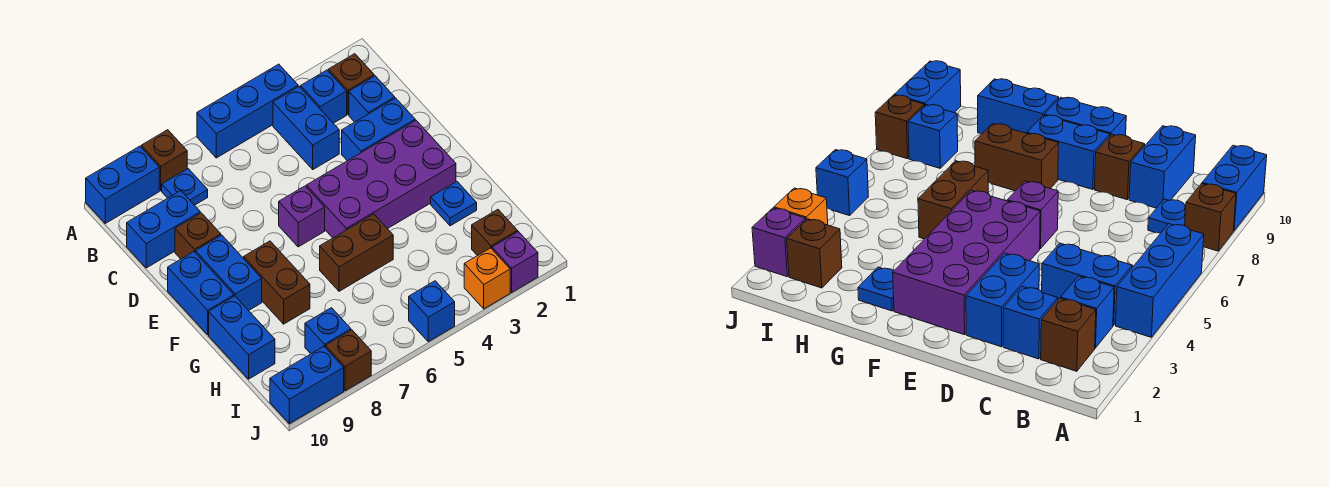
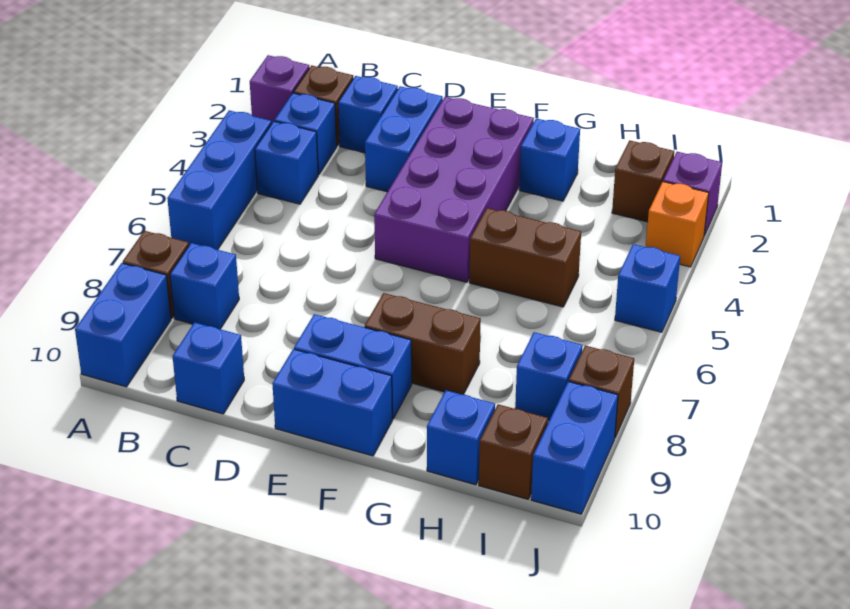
blue brick B4:C4 level 1 -> blue brick B4 level 1
blue plate B8 level 1 -> blue brick B8 level 1
blue brick C9:C10 level 1 -> blue brick C10 level 1
brown brick D9 level 1 -> brown brick I10 level 1
purple brick E6 level 1 -> purple brick A2 level 1
blue plate G2 level 1 -> blue brick G2 level 1
brown brick G5:G6 level 1 -> brown brick G5:H5 level 1
blue brick G10:H10 level 1 -> blue brick H10 level 1

